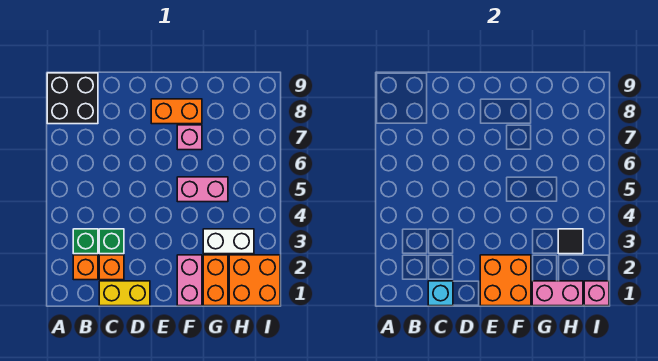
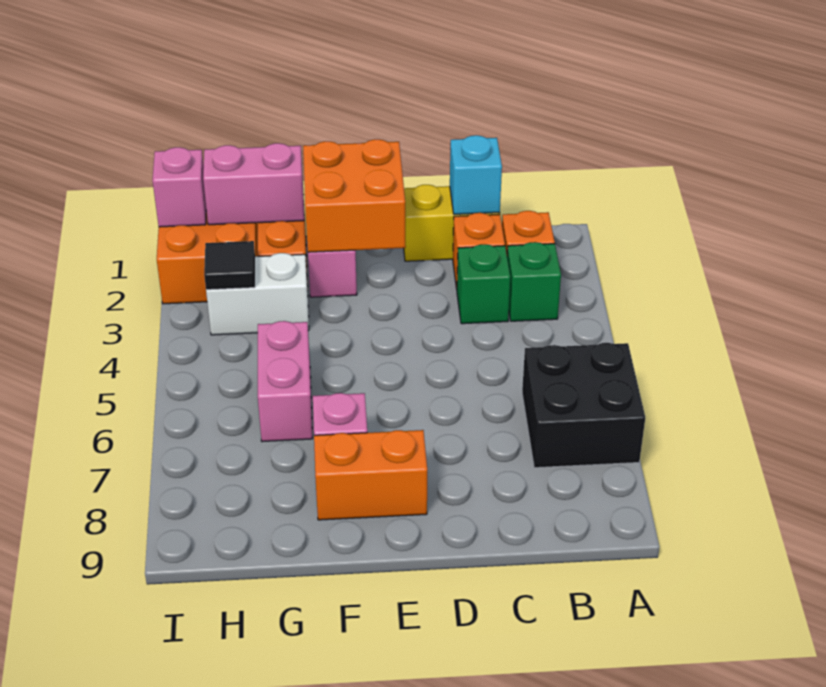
black brick A8:B9 level 1 -> black brick A6:B7 level 1
pink brick F5:G5 level 1 -> pink brick G5:G6 level 1

